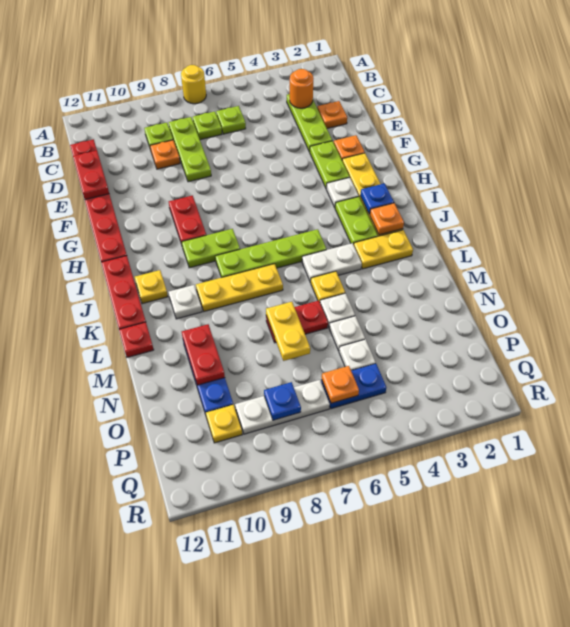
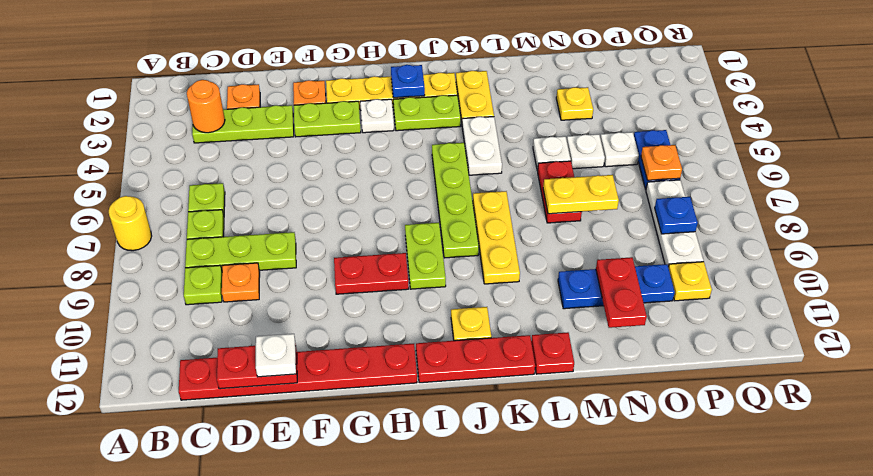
orange plate J2 level 2 -> none
white plate K10 level 1 -> white plate E12 level 3
yellow plate L5 level 1 -> yellow plate N3 level 1
red plate M10:N10 level 2 -> red plate N10:N11 level 2

